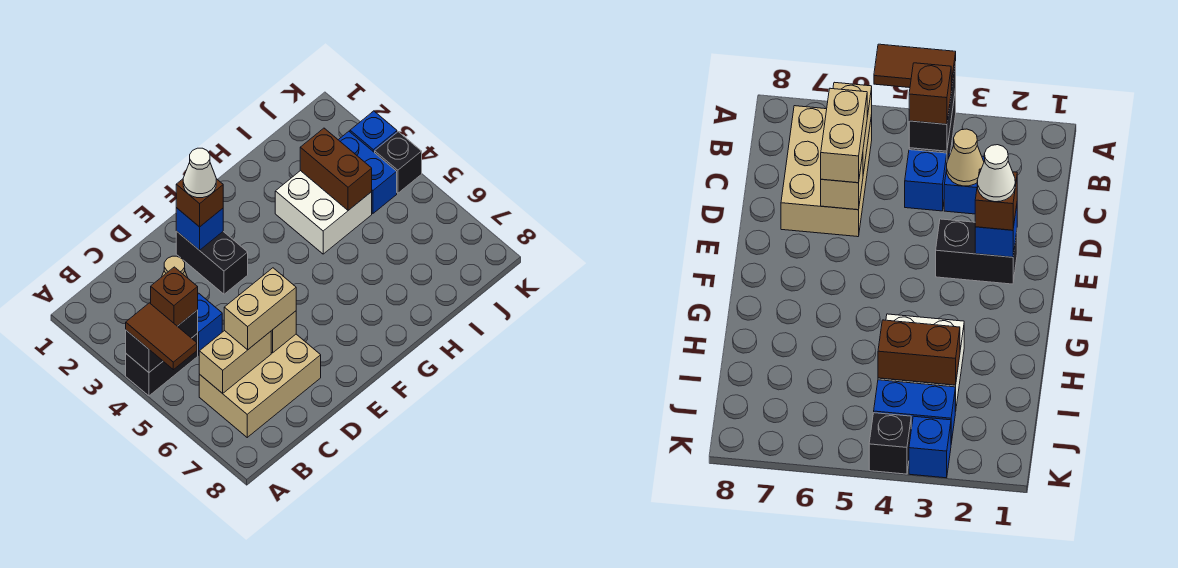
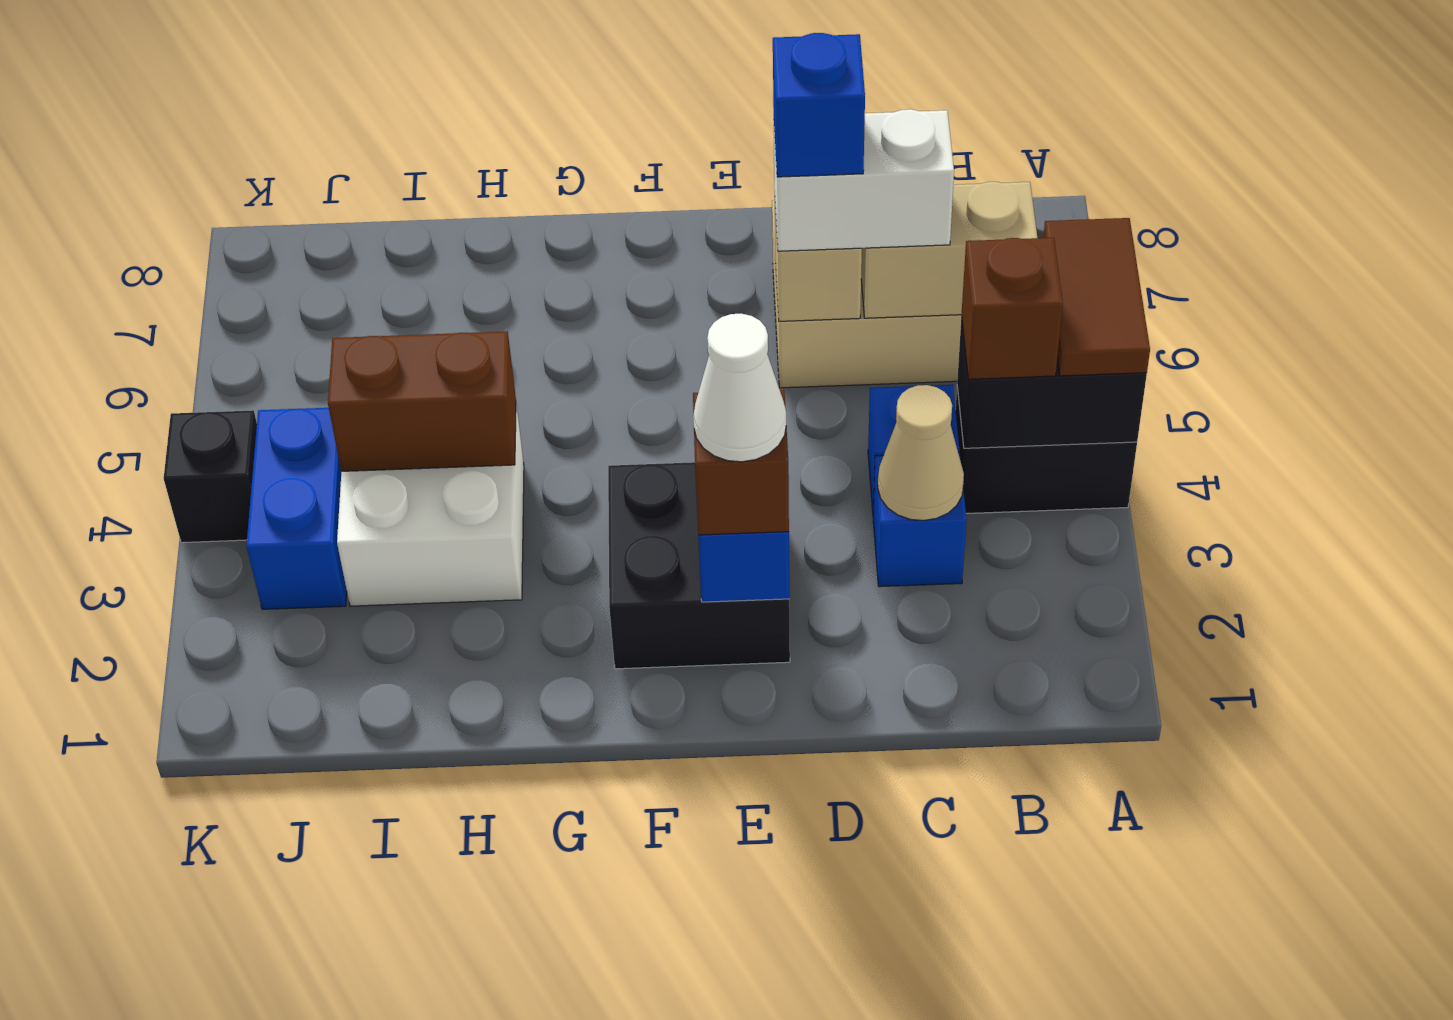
tan brick C6:D6 level 3 -> white brick C6:D6 level 3
black brick E2:E3 level 1 -> black brick E2:F3 level 1
brown brick I3:I4 level 2 -> brown brick H4:I4 level 2
blue brick K3 level 1 -> blue brick D6 level 4

